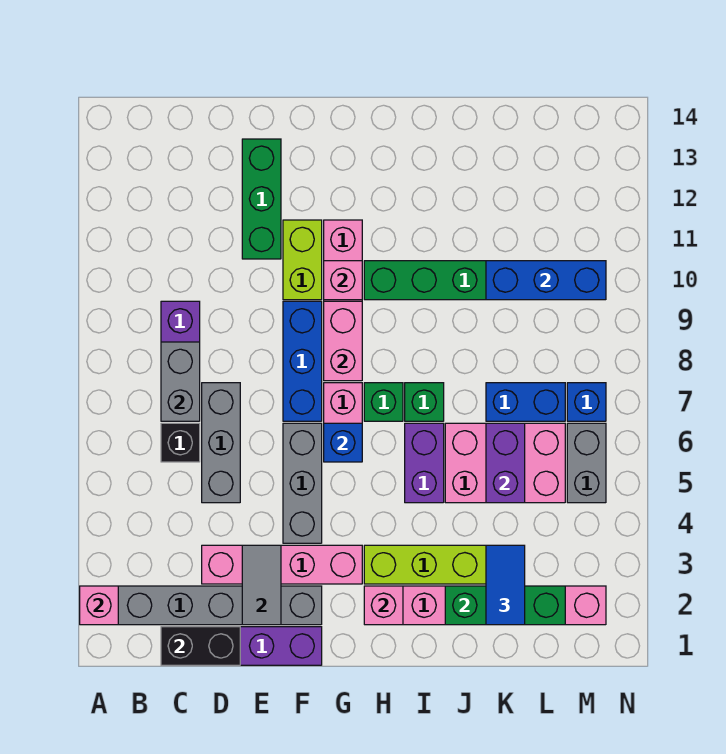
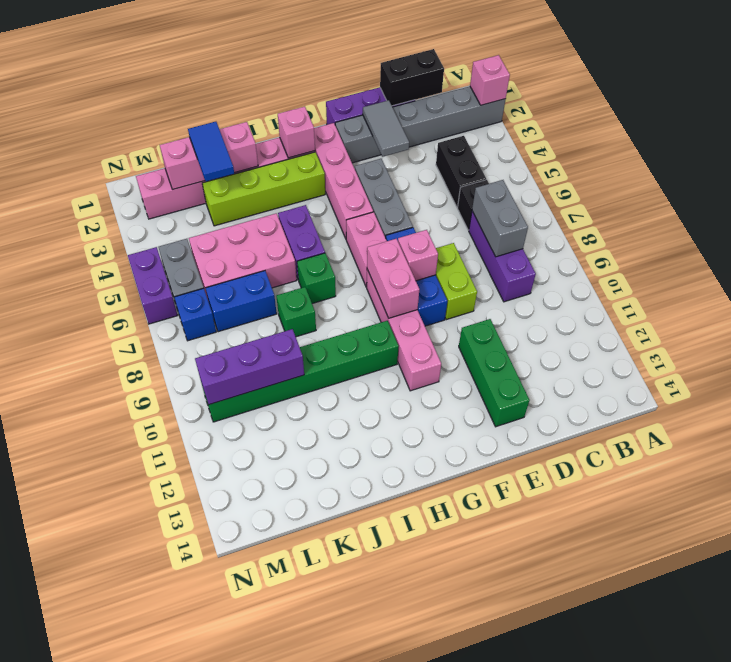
none -> black brick C4:C5 level 1
pink brick D3:G3 level 1 -> pink brick G2:G5 level 1
grey brick D5:D7 level 1 -> none
lime brick F10:F11 level 1 -> lime brick E8:E9 level 1
blue brick G6 level 2 -> none
pink brick G10 level 2 -> pink brick F8 level 2
green brick H7 level 1 -> green brick J8 level 1
green brick J2:L2 level 2 -> pink brick J2:L2 level 2
purple brick K5:K6 level 2 -> purple brick N5:N6 level 1
blue brick K10:M10 level 2 -> purple brick K10:M10 level 2

